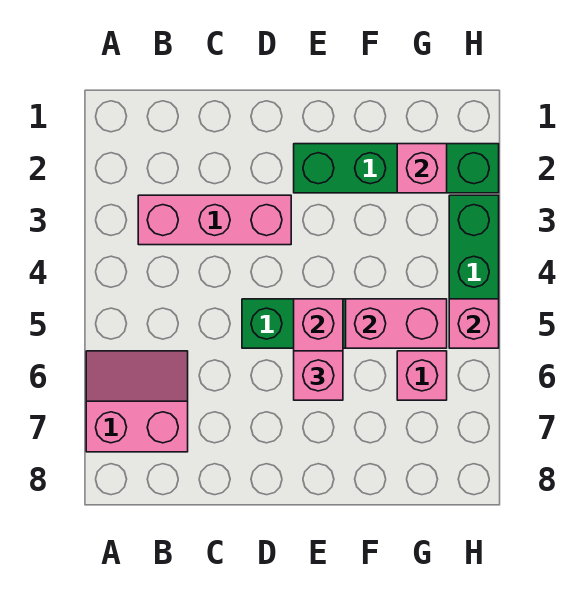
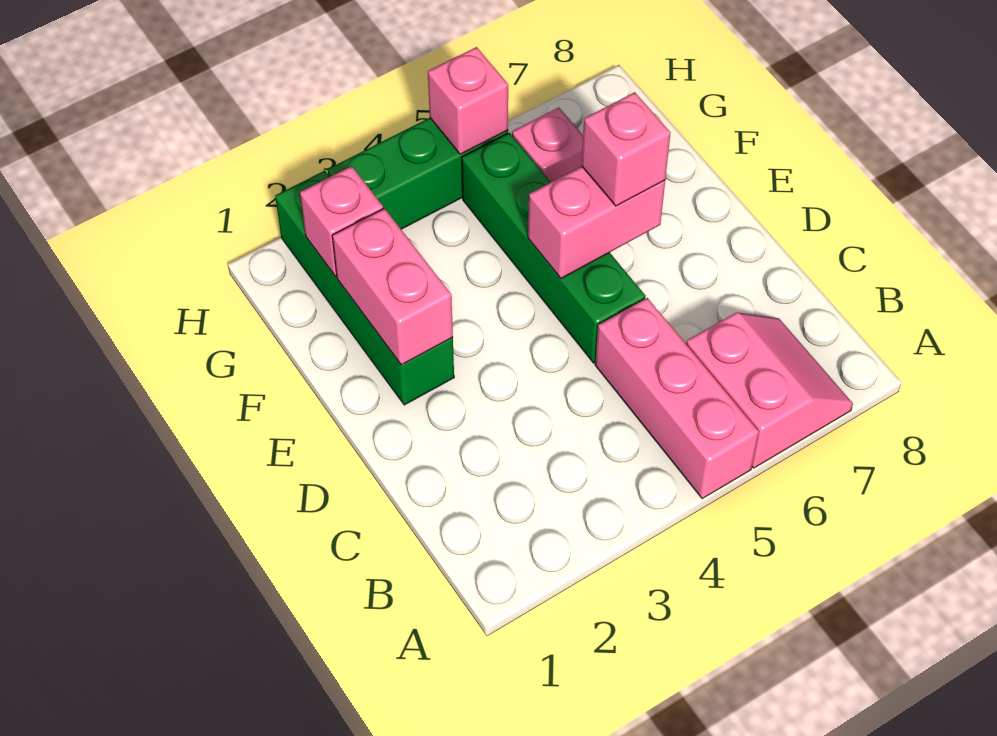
pink slope A6:B7 level 1 top 7 -> pink slope A6:B7 level 1 top 6
pink brick B3:D3 level 1 -> pink brick A5:C5 level 1
pink brick F5:G5 level 2 -> pink brick E2:F2 level 2

